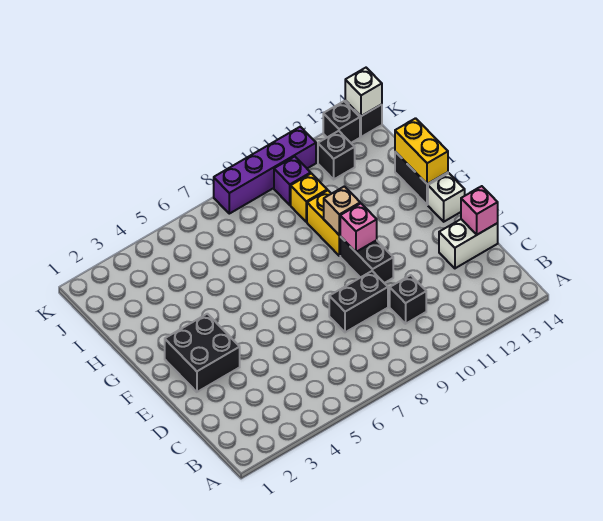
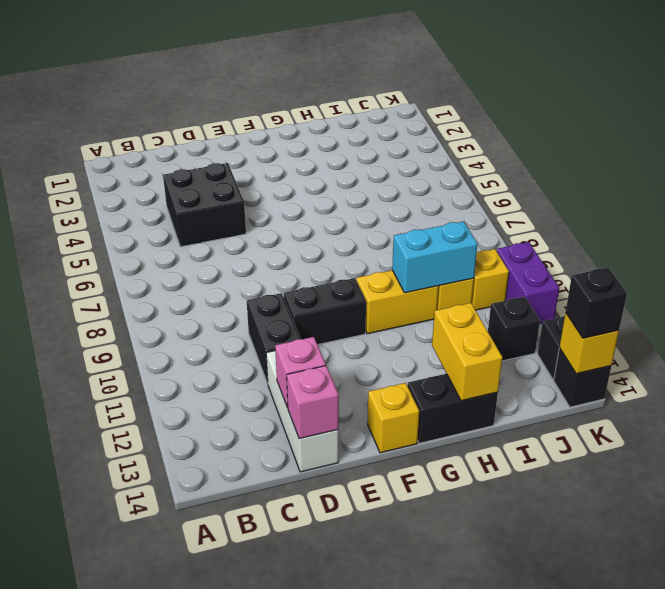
black brick C10 level 1 -> black brick K14 level 3
black brick D8:D9 level 1 -> black brick D10:D11 level 1
white brick D13:D14 level 1 -> white brick D12:D14 level 1
black brick E2:F3 level 1 -> black brick C4:D5 level 1
pink brick F10 level 2 -> pink brick D13 level 2
white brick F14 level 1 -> yellow brick F14 level 1
tan brick G10 level 2 -> none
yellow brick G14:H14 level 2 -> yellow brick H13:H14 level 2
none -> cyan brick H10:I10 level 2
purple brick J10 level 1 -> yellow brick J10 level 1
purple brick K8:K11 level 1 -> purple brick K10:K11 level 1
white brick K14 level 2 -> yellow brick K14 level 2

